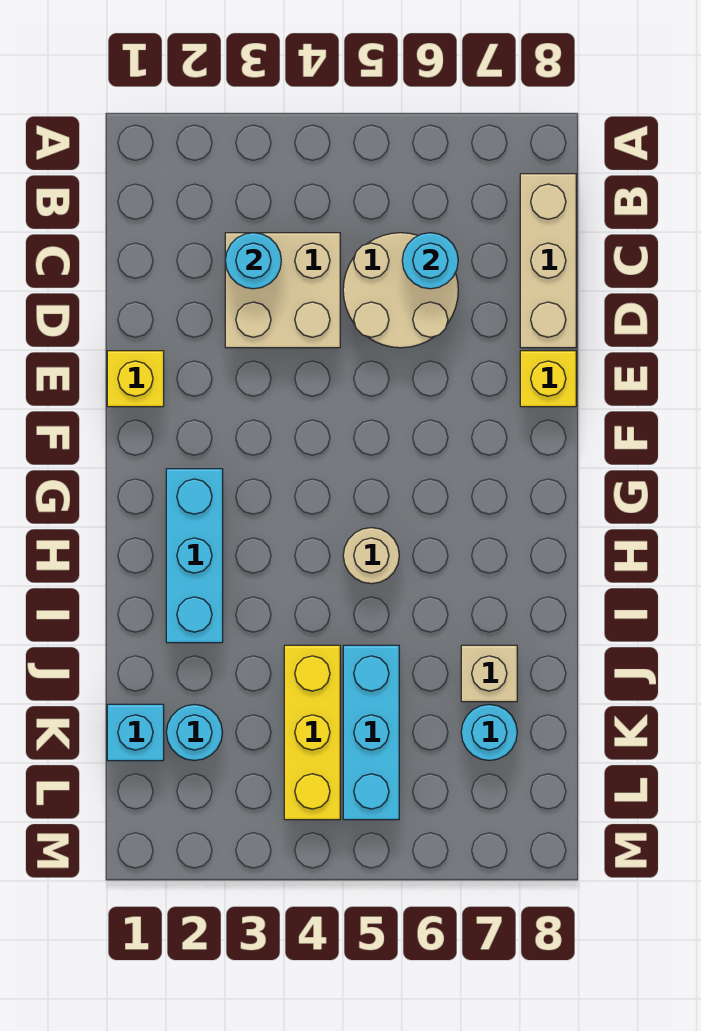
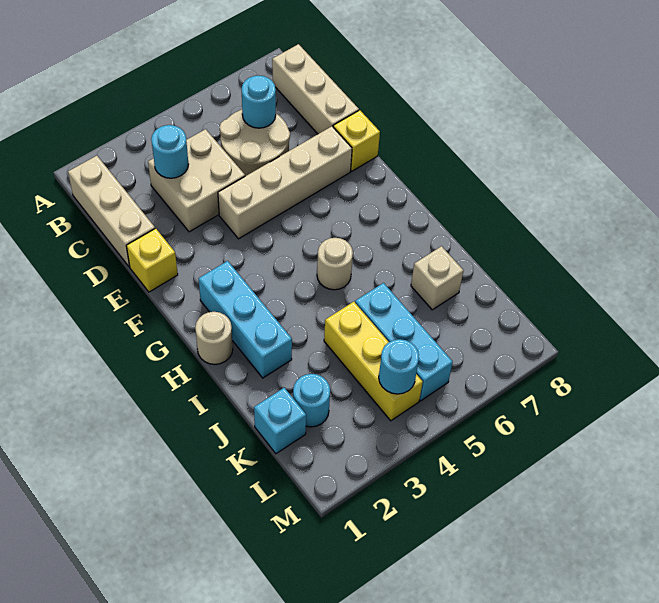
none -> tan brick B1:D1 level 1
none -> tan brick E4:E7 level 1
none -> tan round brick H1 level 1
cyan round brick K7 level 1 -> cyan round brick L4 level 2

